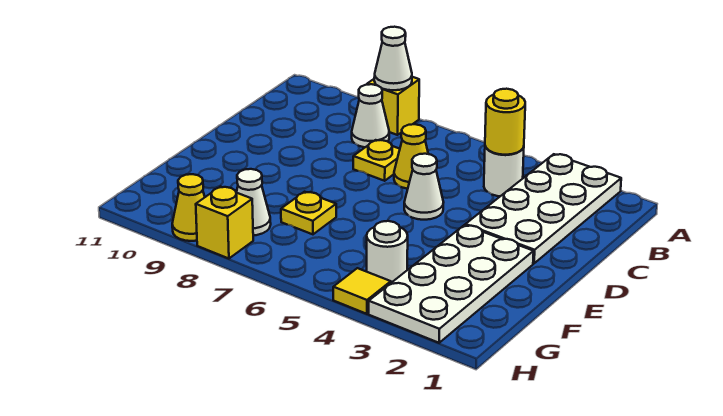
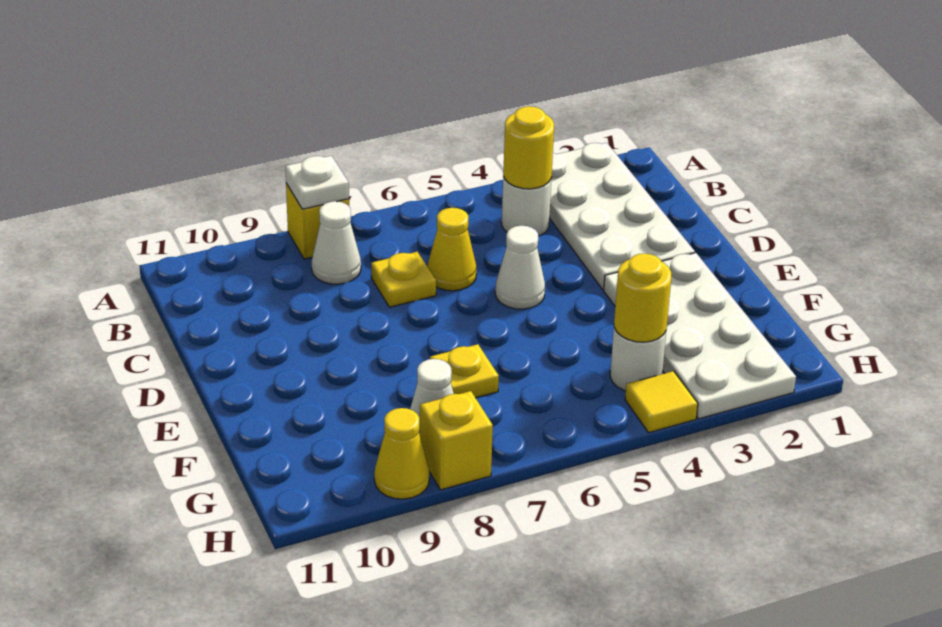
white cone A8 level 2 -> white plate A8 level 2
none -> yellow round brick G4 level 2

